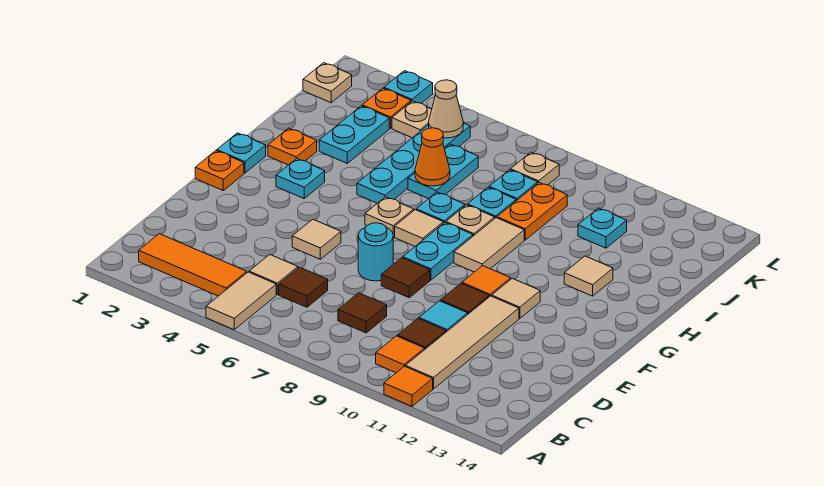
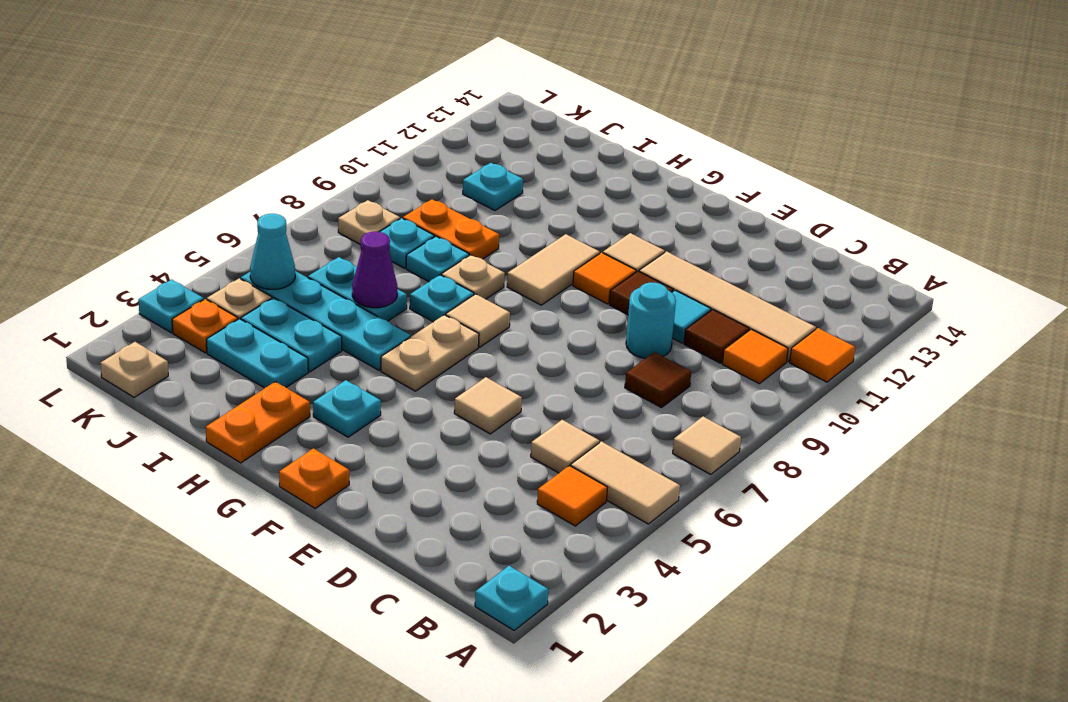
orange tile B2:B4 level 1 -> orange tile B4 level 1
brown tile C6 level 1 -> none
cyan round brick E7 level 1 -> cyan round brick D9 level 1
brown tile E8 level 1 -> none
cyan plate F8:G8 level 1 -> cyan plate I4:J4 level 1
cyan plate G1 level 1 -> cyan plate A1 level 1
tan plate G6 level 1 -> tan plate G5:G6 level 1
tan tile G9:H9 level 1 -> tan tile G9:G10 level 1
orange plate H2 level 1 -> orange plate H1:H2 level 1
tan tile H12 level 1 -> tan tile A7 level 1
orange cone I6 level 2 -> purple cone I6 level 2
tan cone K5 level 2 -> cyan cone K5 level 2

